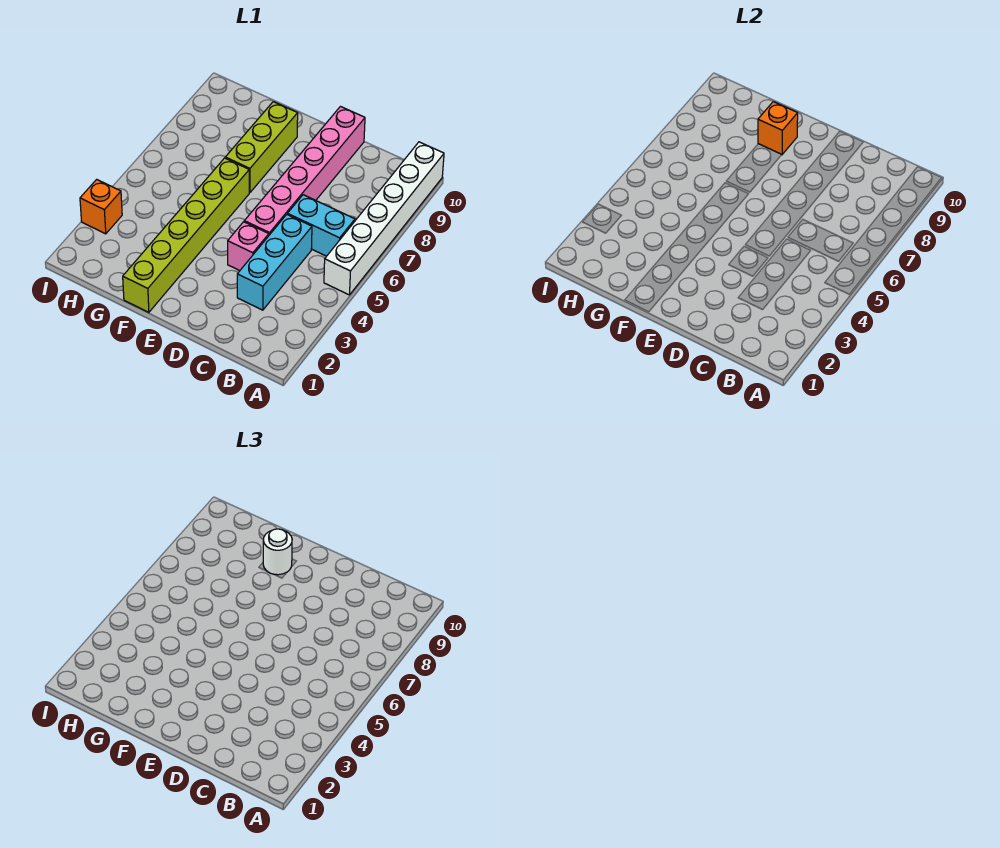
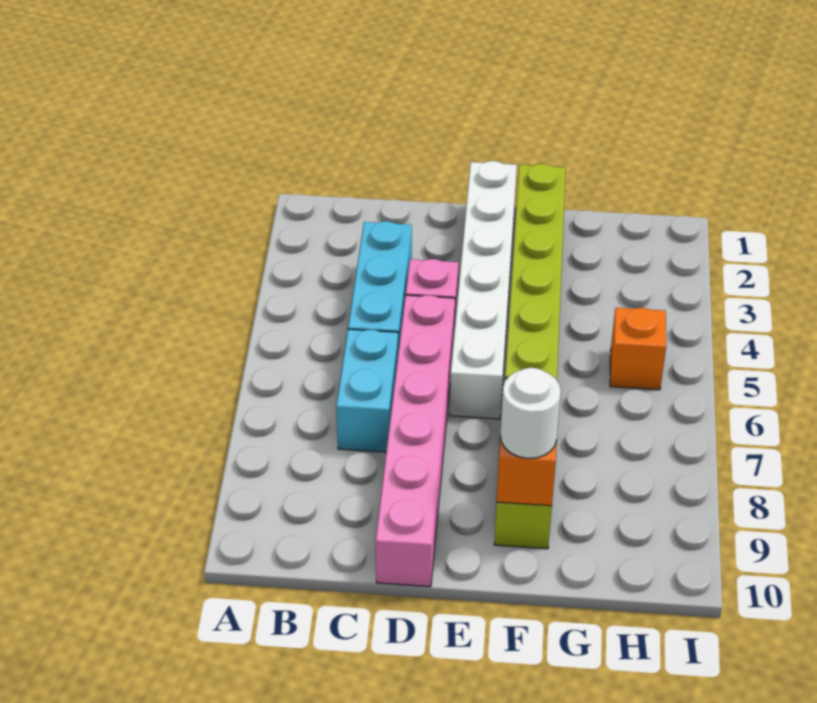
white brick A5:A10 level 1 -> white brick E1:E6 level 1
cyan brick B6:C6 level 1 -> cyan brick C6:C7 level 1
orange brick I3 level 1 -> orange brick H5 level 1

